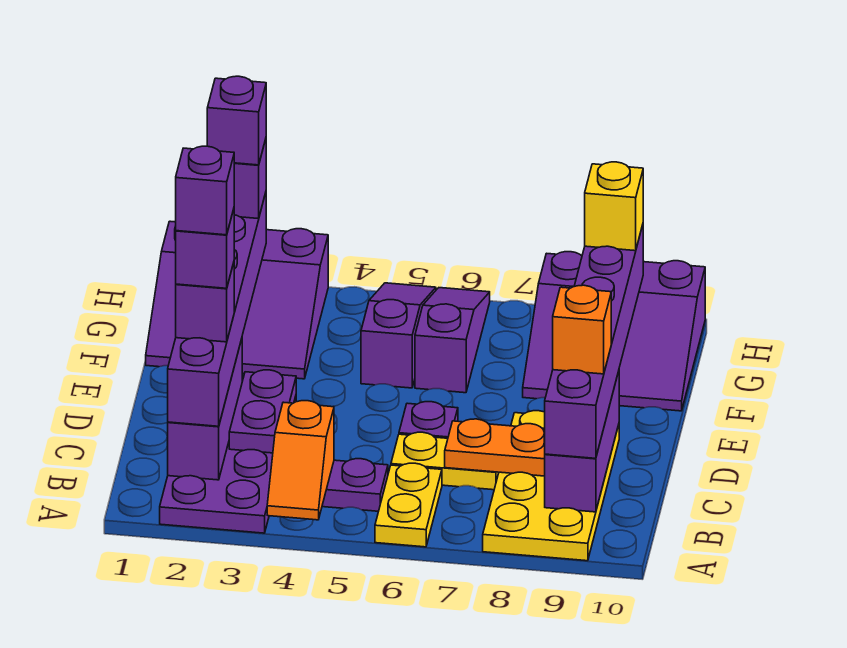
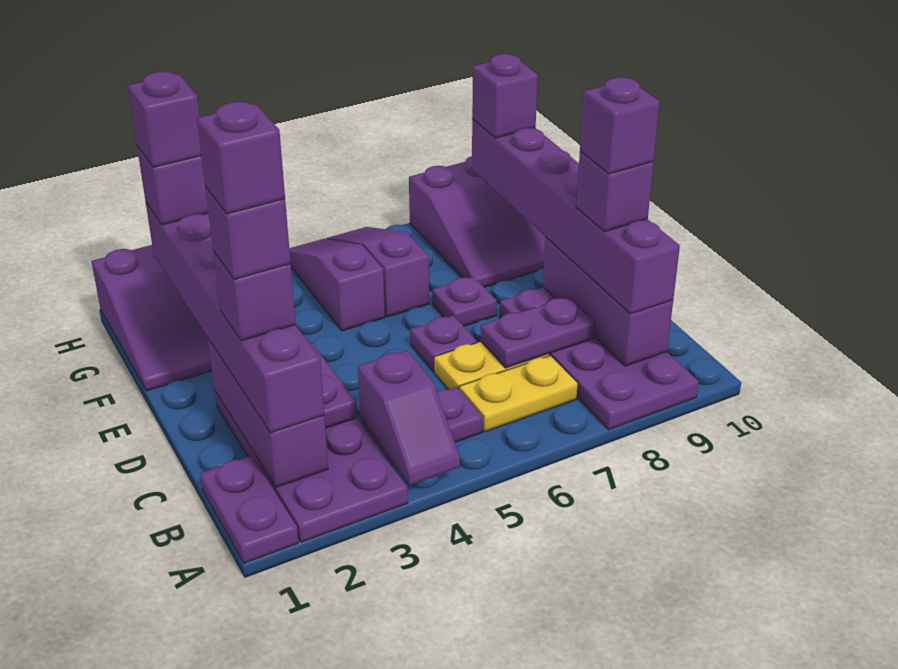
none -> purple plate A1:B1 level 1
orange slope A4:B4 level 2 top B -> purple slope A4:B4 level 2 top B
yellow plate A6:B6 level 1 -> yellow plate B6:B7 level 1
yellow plate A8:D9 level 1 -> purple plate A8:D9 level 1
orange plate C7:C8 level 2 -> purple plate C7:C8 level 2
orange brick C9 level 4 -> purple brick C9 level 4
none -> purple brick C9 level 5
none -> purple plate E7 level 1
yellow brick G9 level 4 -> purple brick G9 level 4

